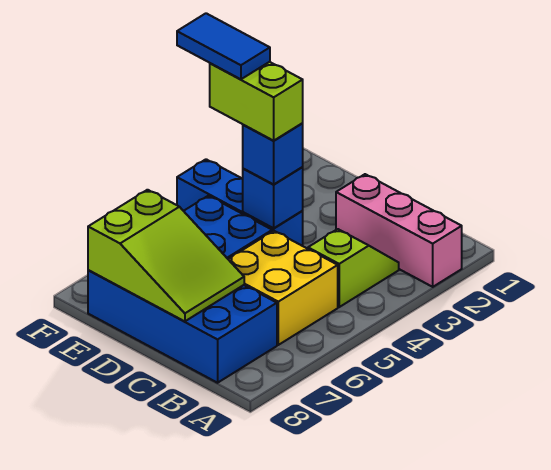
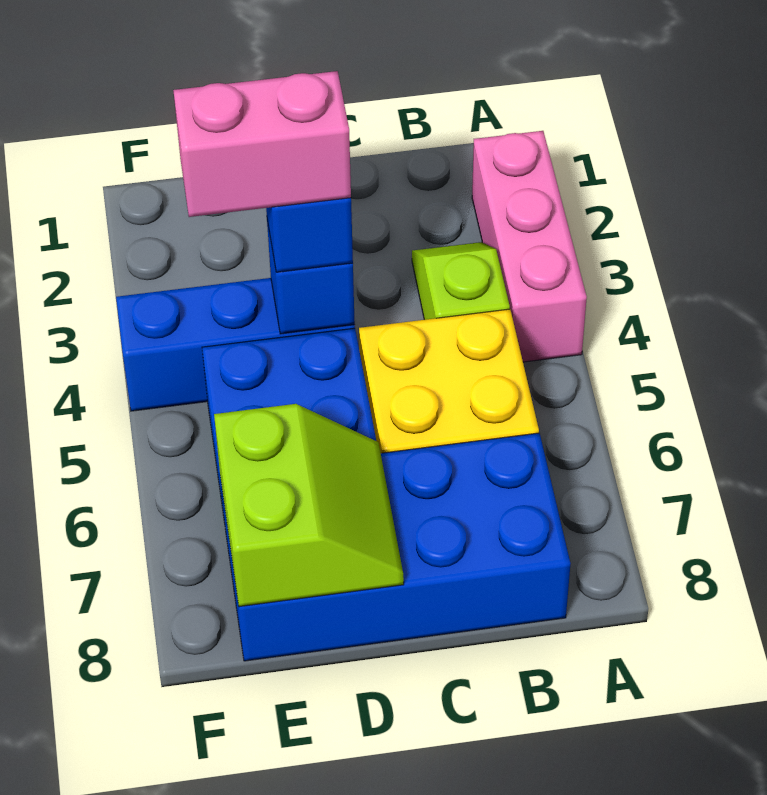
pink brick A2:C2 level 1 -> pink brick A2:A4 level 1
lime slope C7:E8 level 2 top E -> lime slope D7:E8 level 2 top E
lime brick D4:E4 level 4 -> pink brick D4:E4 level 4
blue tile E4:F4 level 5 -> none

